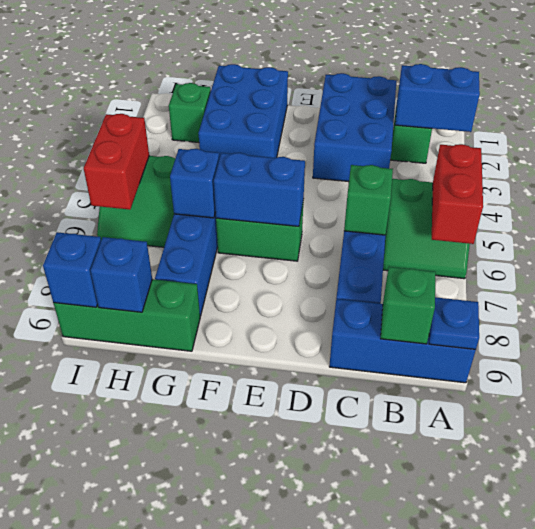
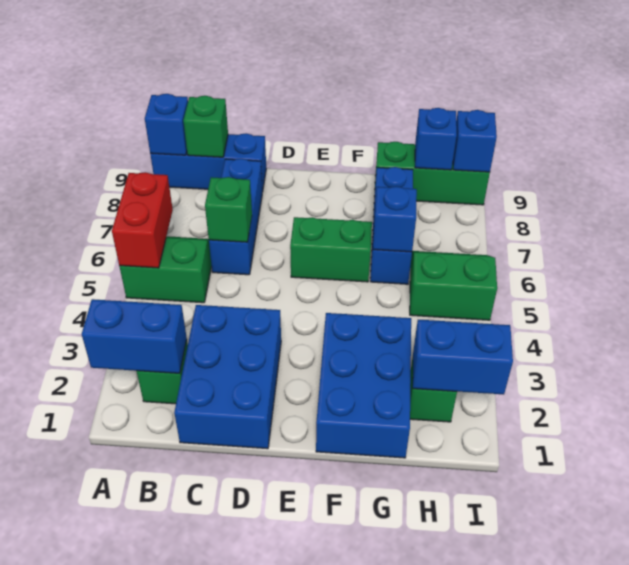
blue plate A9 level 2 -> blue brick A9 level 2
blue brick E6:F6 level 2 -> blue brick H2:I2 level 2
red brick I5:I6 level 2 -> none

